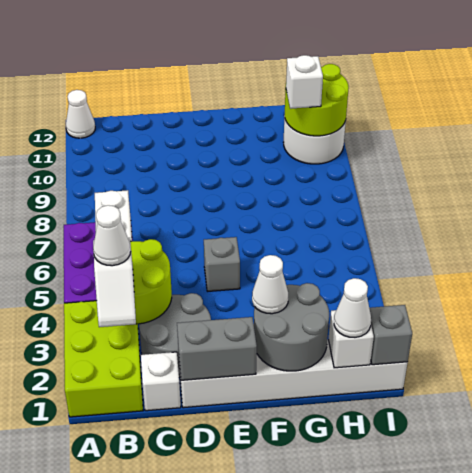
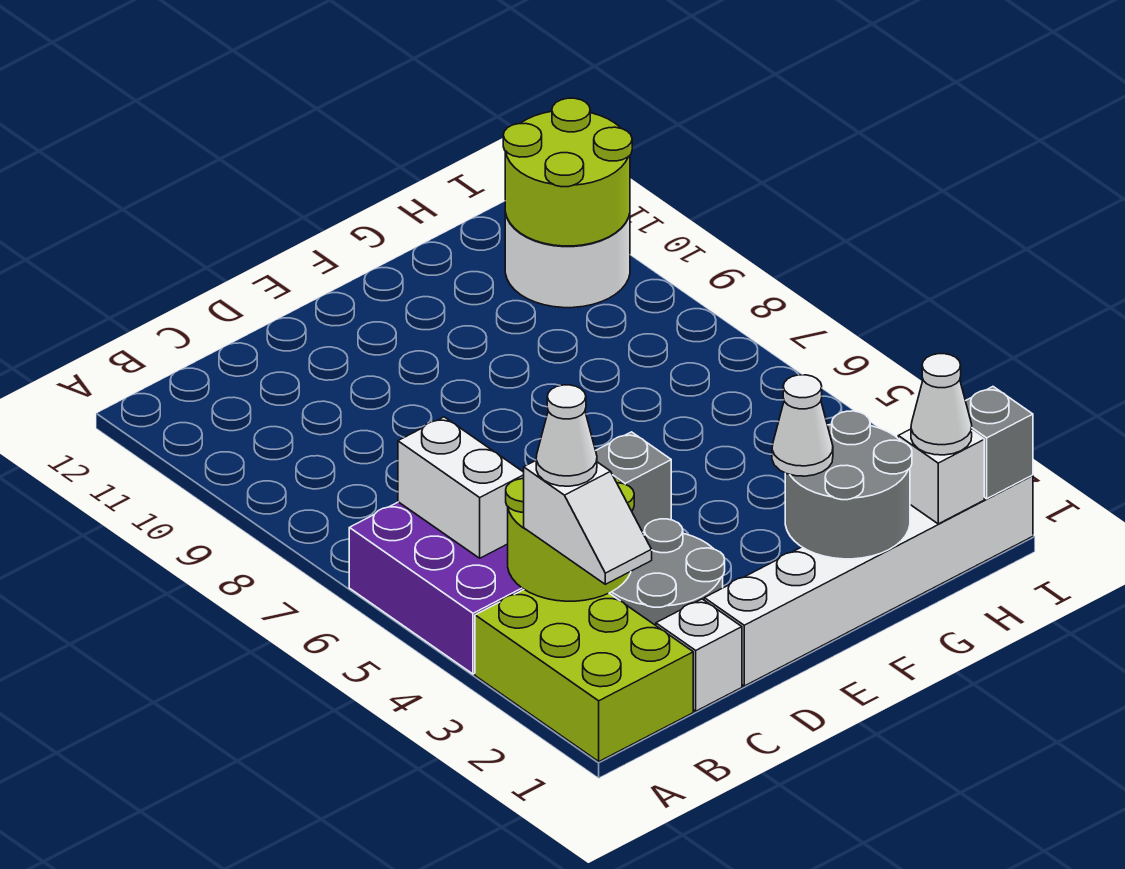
white cone A12 level 1 -> none
grey brick D1:E1 level 2 -> none
white brick H10 level 3 -> none

